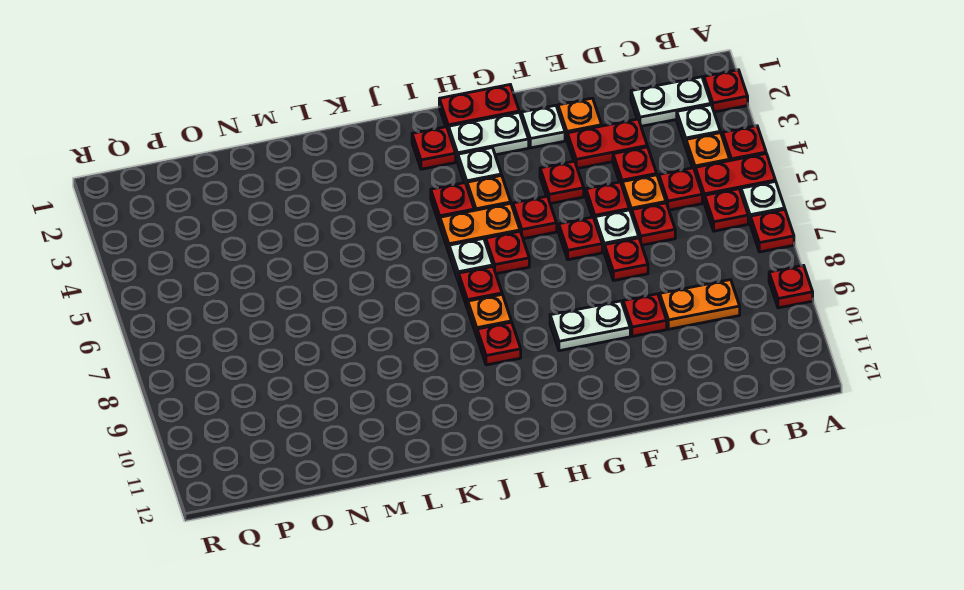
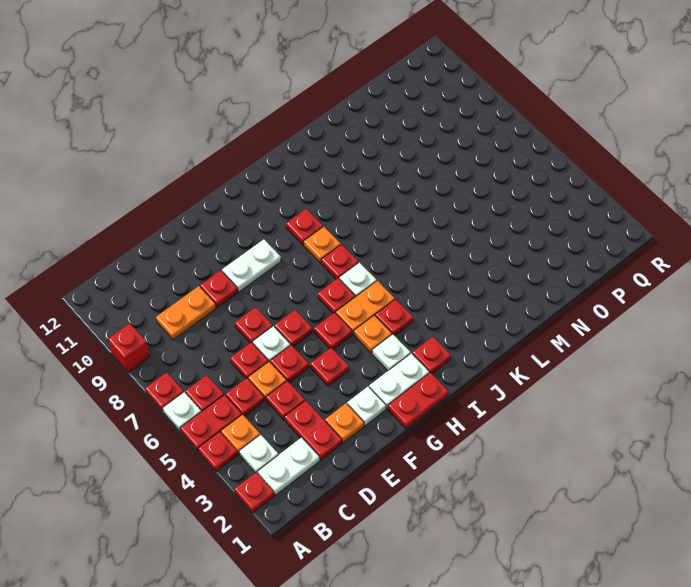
red plate A9 level 1 -> red brick A9 level 1
red plate D3:E3 level 1 -> red plate D2:D3 level 1

